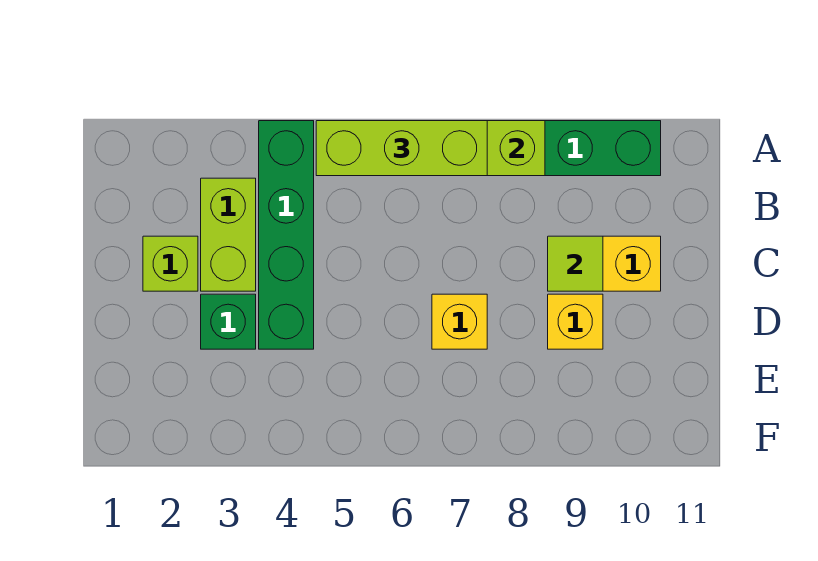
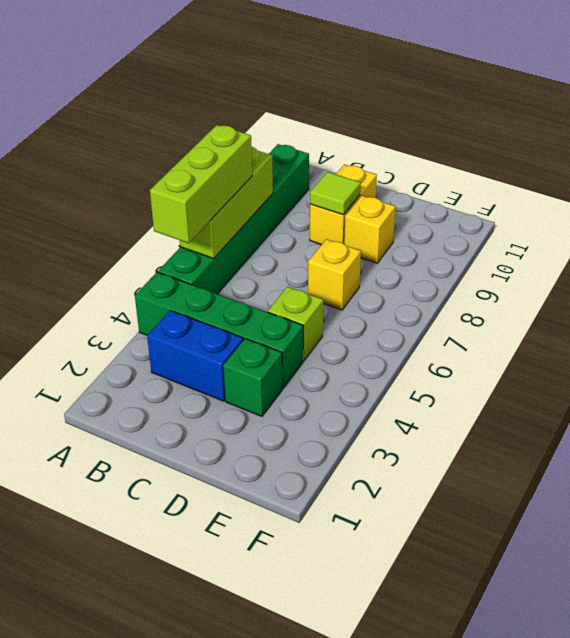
lime brick B3:C3 level 1 -> blue brick B3:C3 level 1
lime brick C2 level 1 -> lime brick D5 level 1

